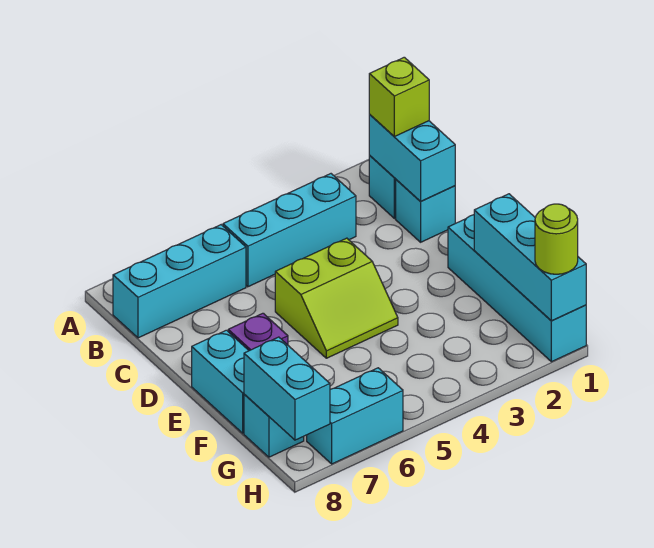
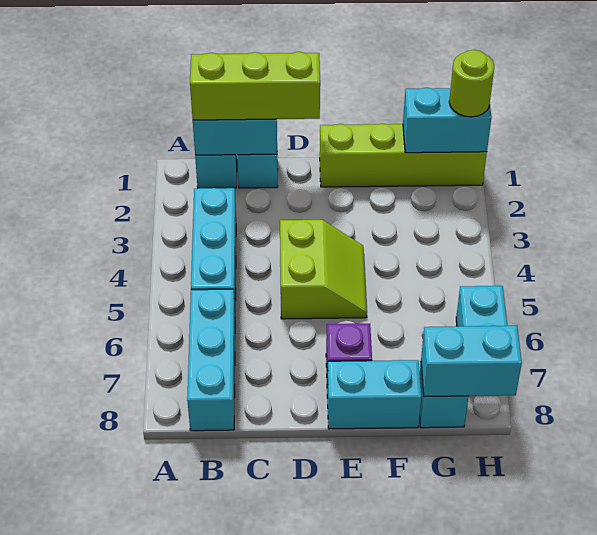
lime brick B1 level 3 -> lime brick B1:D1 level 3
cyan brick E1:H1 level 1 -> lime brick E1:H1 level 1
cyan brick F1:H1 level 2 -> cyan brick G1:H1 level 2

